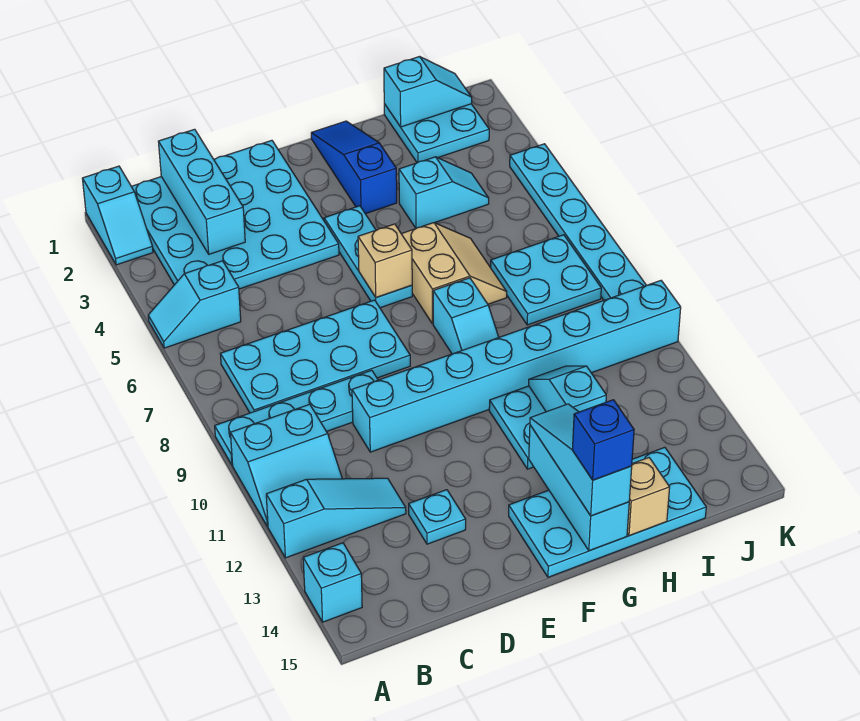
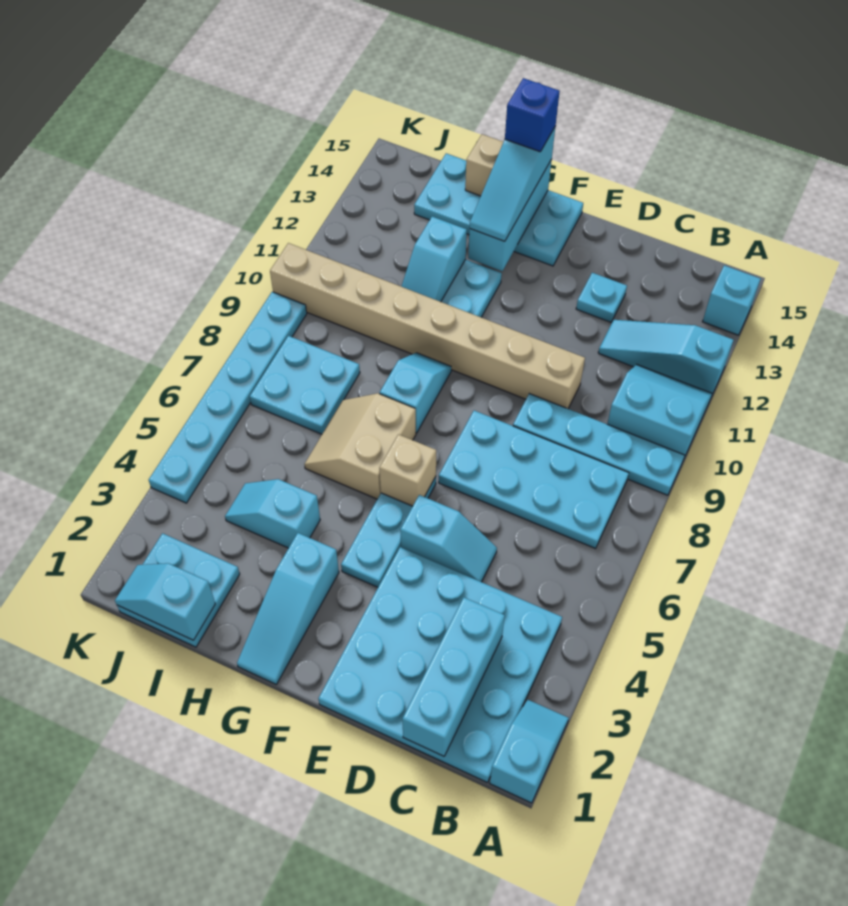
cyan slope A5:B5 level 1 top B -> cyan slope D5:E5 level 1 top E
cyan brick D10:K10 level 1 -> tan brick D10:K10 level 1
blue slope G1:G3 level 1 top 3 -> cyan slope G1:G3 level 1 top 3

